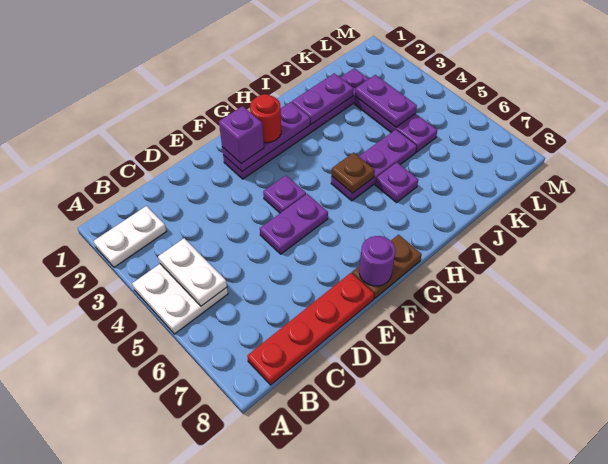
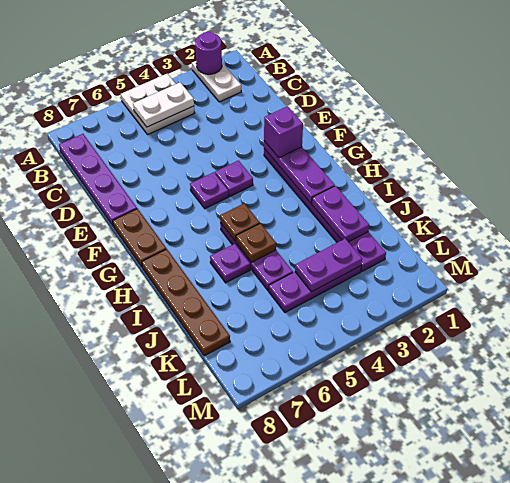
red plate B8:E8 level 1 -> purple plate B8:E8 level 1
purple plate E5:F5 level 1 -> purple plate F5 level 1
purple round brick F8 level 2 -> purple round brick A2 level 2
red round brick G2 level 3 -> none
none -> brown plate H8:K8 level 1
none -> brown plate I5 level 2

